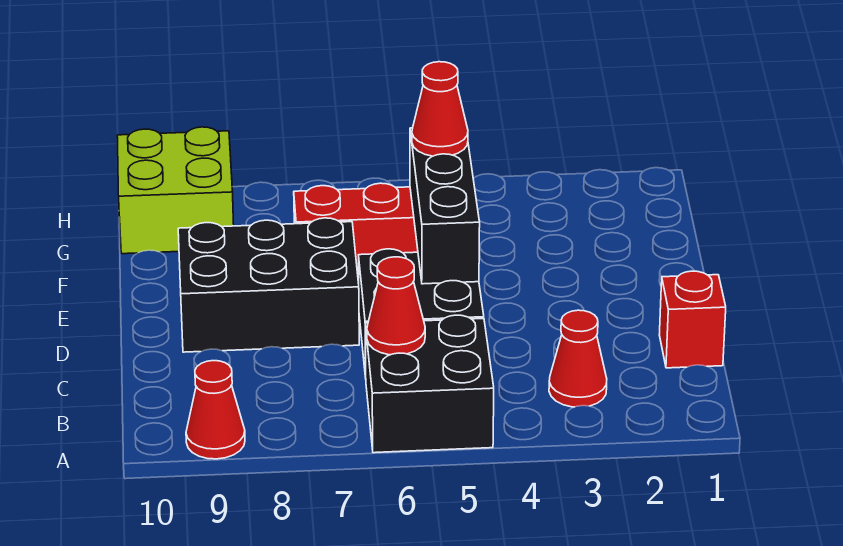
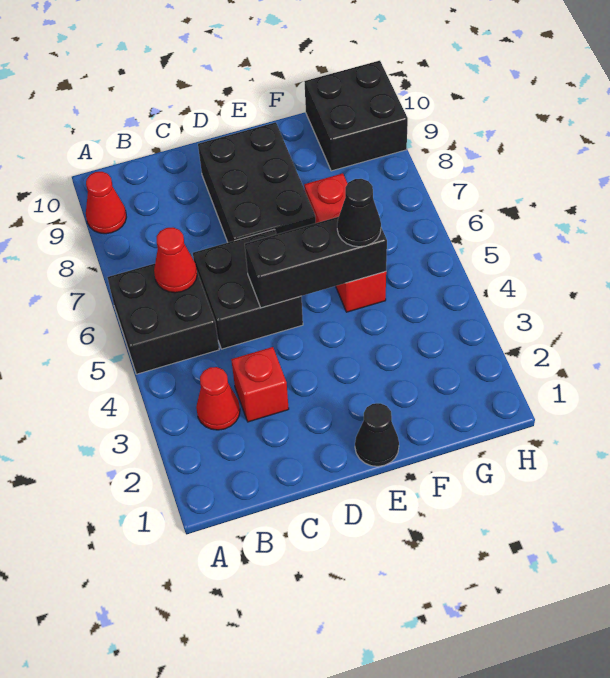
red brick C1 level 1 -> red brick C3 level 1
none -> black cone E1 level 1
red cone F5 level 3 -> black cone F5 level 3
lime brick G9:H10 level 1 -> black brick G9:H10 level 1

